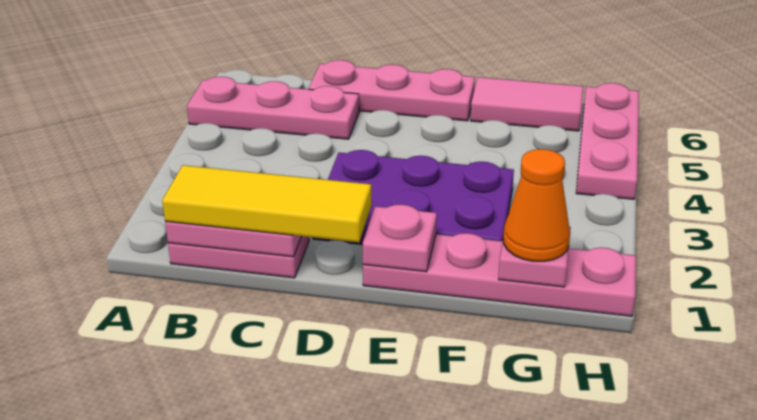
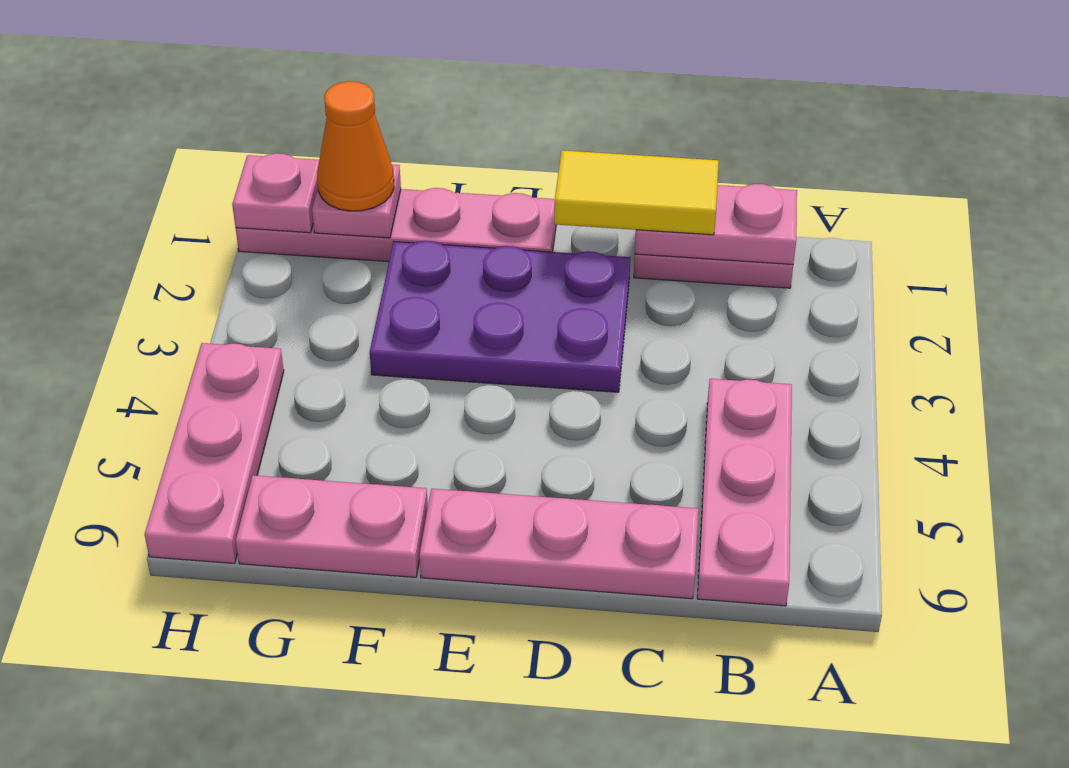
pink plate A5:C5 level 1 -> pink plate B4:B6 level 1
yellow tile B1:D1 level 3 -> yellow tile C1:D1 level 3
pink plate E1 level 2 -> pink plate H1 level 2
pink tile F6:G6 level 1 -> pink plate F6:G6 level 1

